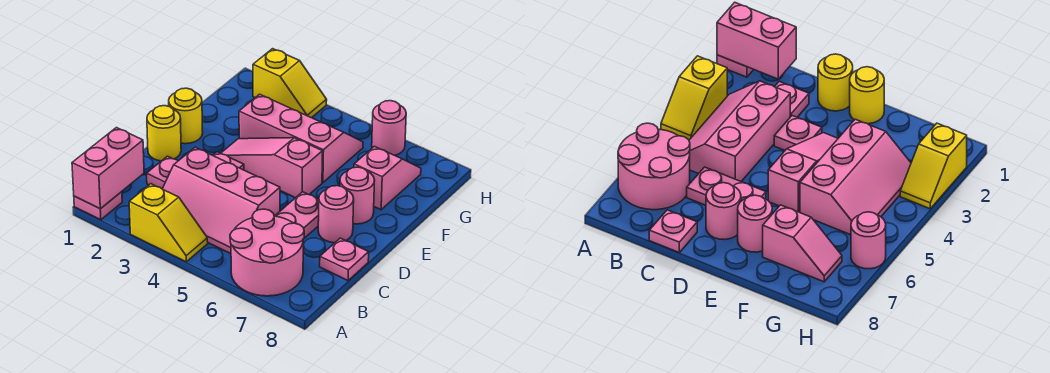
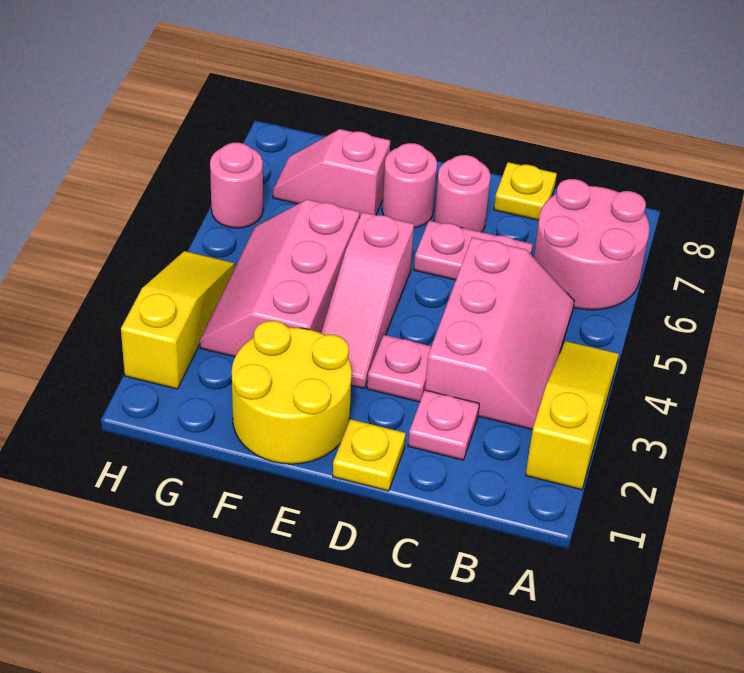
pink plate A1 level 1 -> none
pink brick A1:B1 level 2 -> none
yellow slope A3:A4 level 1 top 3 -> yellow slope A2:A4 level 1 top 2
pink plate C8 level 1 -> yellow plate C8 level 1
yellow round brick D1 level 1 -> yellow plate D1 level 1
yellow round brick E1 level 1 -> yellow round brick E1:F2 level 1
yellow slope H2:H3 level 1 top 2 -> yellow slope H2:H4 level 1 top 2

